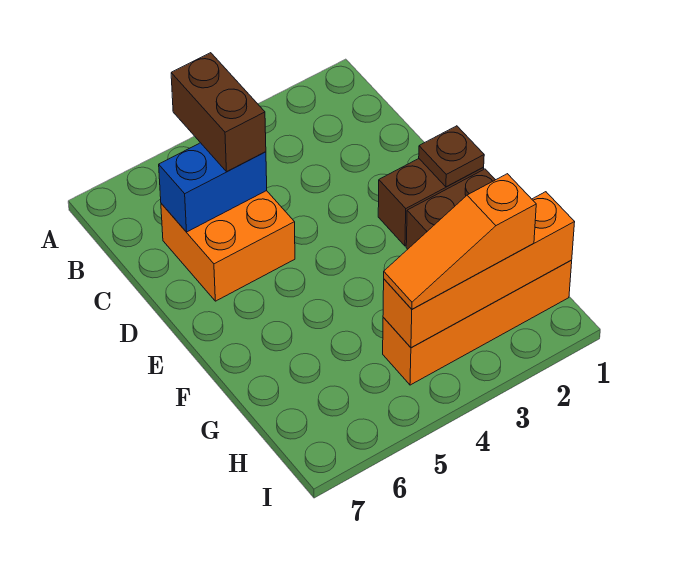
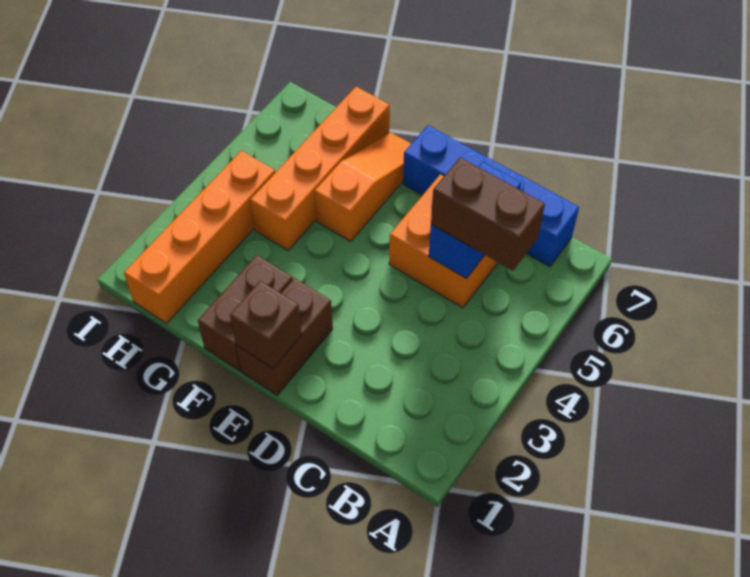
none -> blue brick B7:E7 level 1
brown plate E1 level 2 -> brown brick E1 level 2
orange brick H1:H4 level 2 -> orange brick G4:G7 level 1
orange slope H2:H4 level 3 top 2 -> orange slope F5:F7 level 1 top 5

